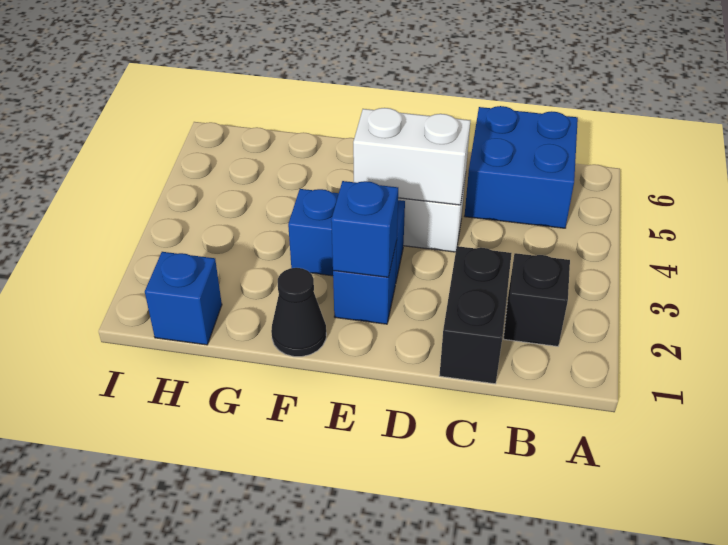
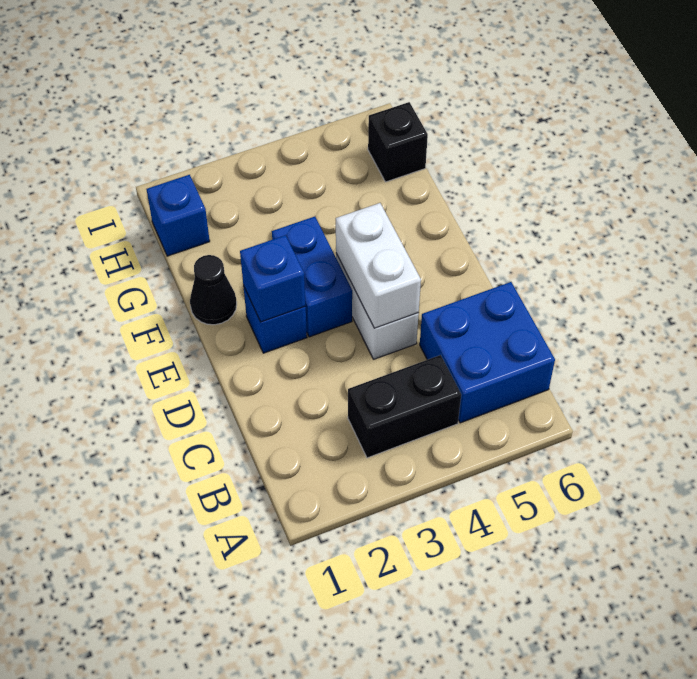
black brick B2 level 1 -> black brick H6 level 1
black brick C1:C2 level 1 -> black brick B3:B4 level 1

